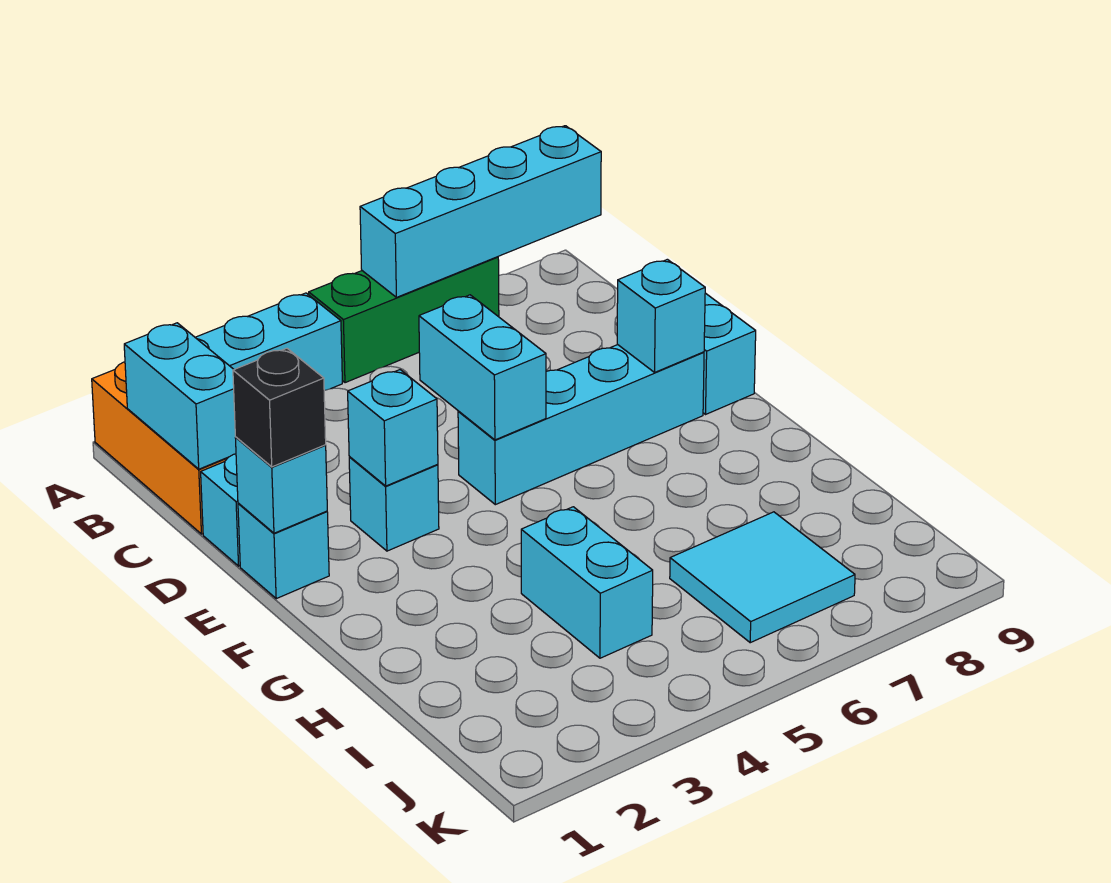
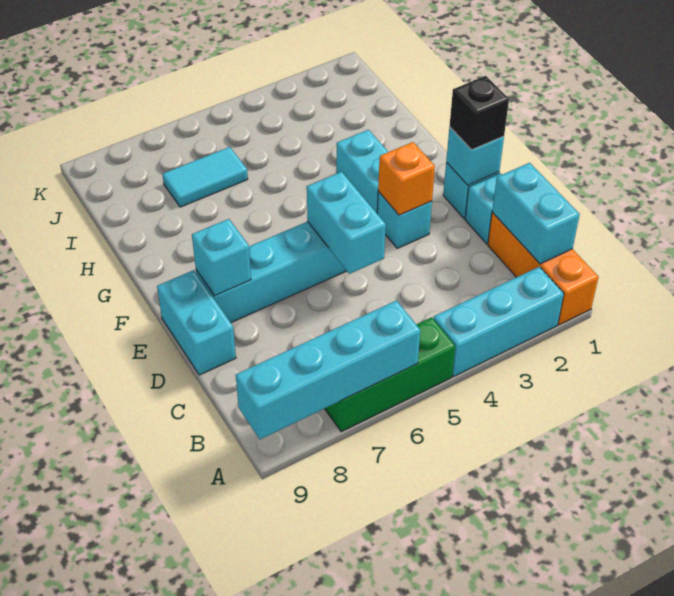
cyan brick E3 level 2 -> orange brick E3 level 2
cyan brick H4:I4 level 1 -> cyan brick F3:G3 level 1
cyan tile I6:J7 level 1 -> cyan tile I6:I7 level 1

